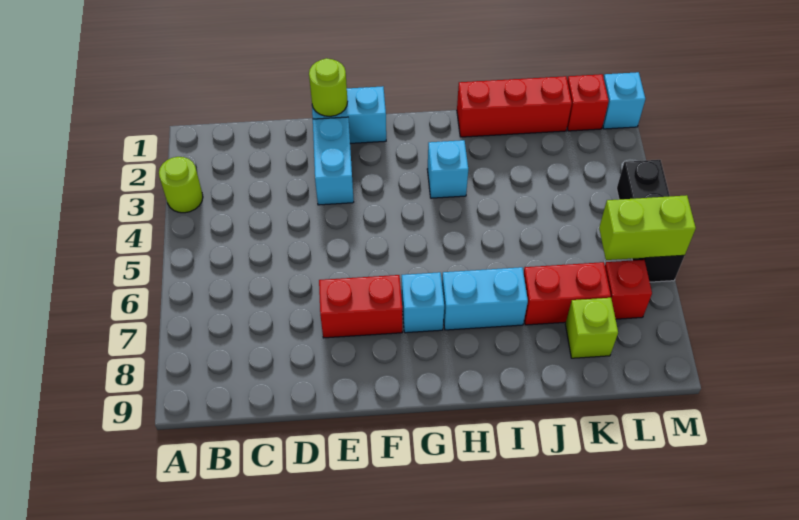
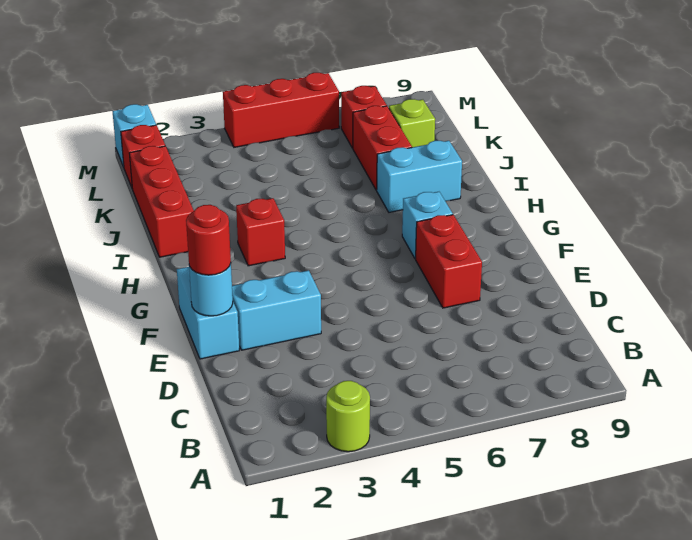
lime round brick E1 level 2 -> cyan round brick E1 level 2
none -> red round brick E1 level 3
cyan brick H3 level 1 -> red brick H3 level 1
cyan brick H7:I7 level 1 -> cyan brick I7:I8 level 1
lime brick L6:M6 level 2 -> none
black brick M4:M6 level 1 -> red brick M4:M6 level 1

